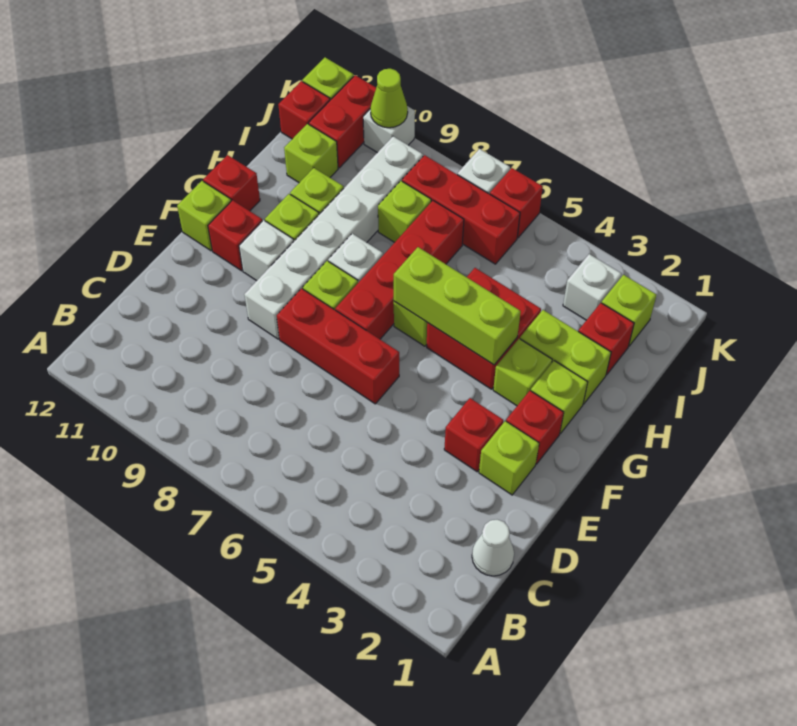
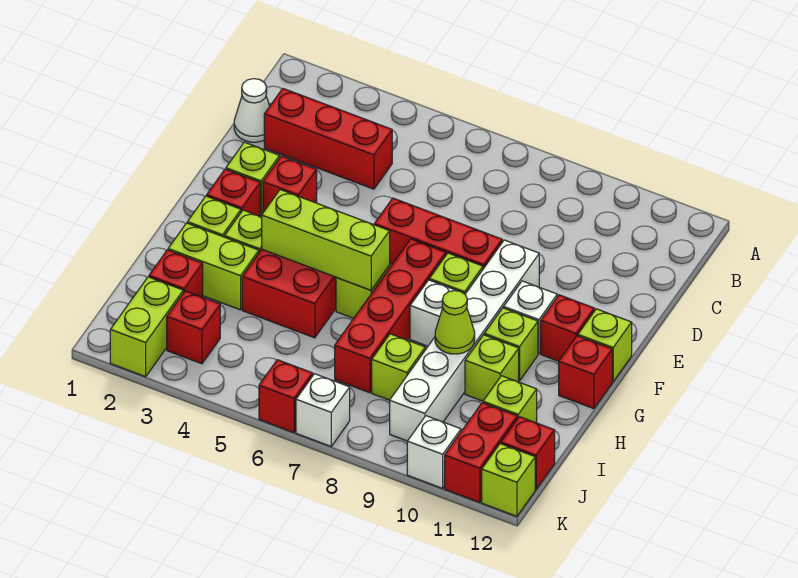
lime brick J2 level 1 -> lime brick J2:K2 level 1
white brick J3 level 1 -> red brick J3 level 1
red brick J6:J8 level 1 -> red brick C2:C4 level 1
lime cone K10 level 2 -> lime cone H9 level 2

